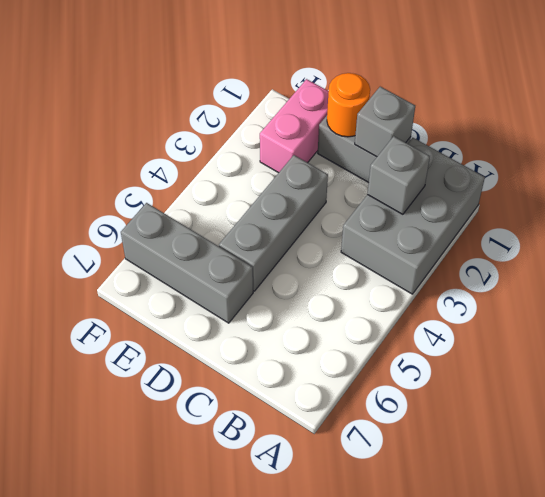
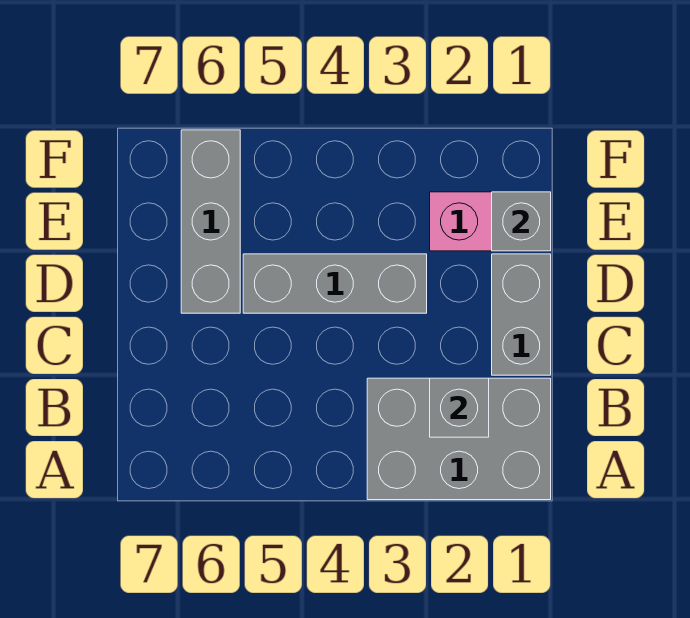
grey brick C1 level 2 -> grey brick E1 level 2
orange round brick D1 level 2 -> none

